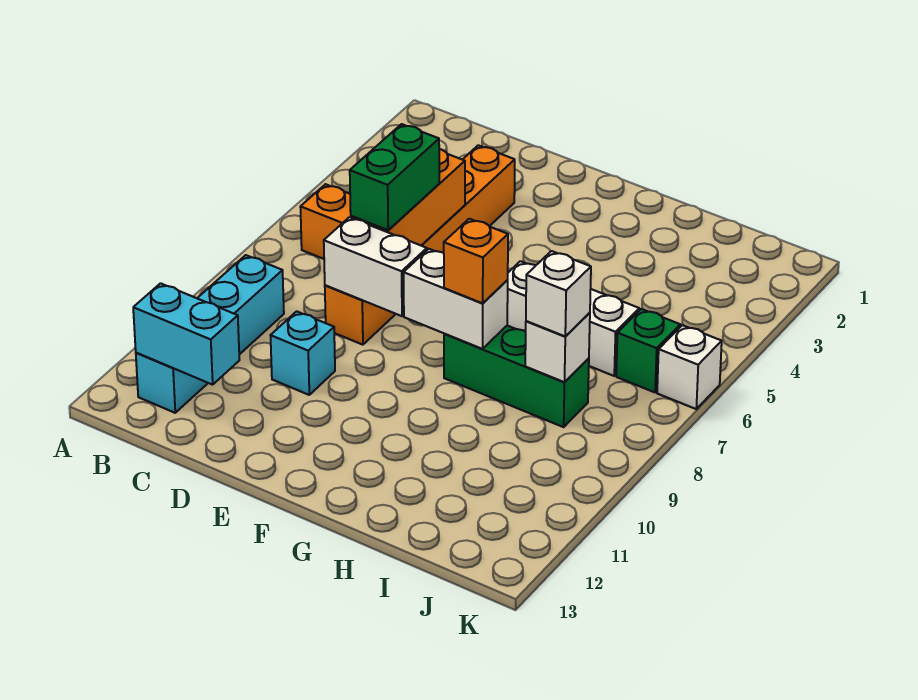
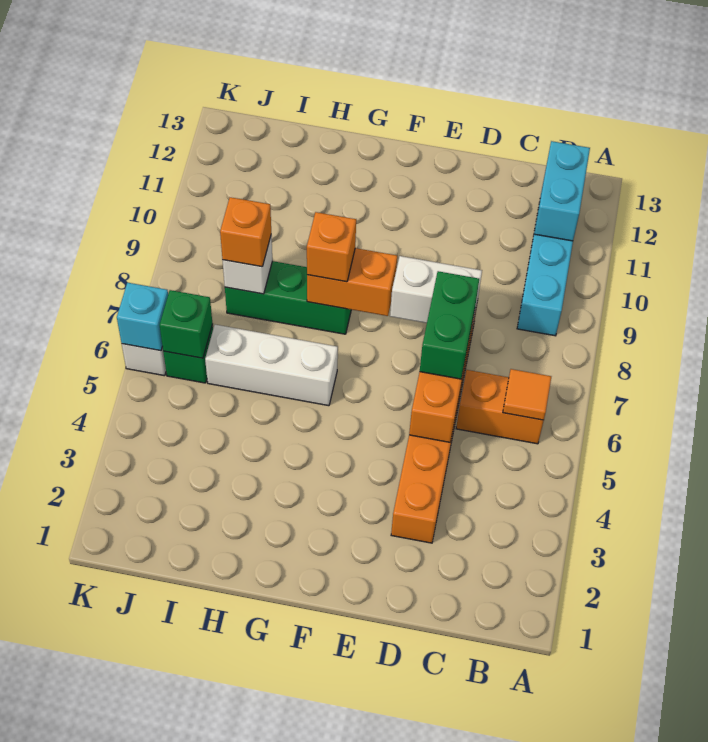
none -> orange tile B6 level 2
cyan brick B12:C12 level 2 -> cyan brick B11:B12 level 2
cyan brick D10 level 1 -> cyan brick K6 level 2
white brick F8:G8 level 2 -> orange brick F8:G8 level 2
white brick I8 level 3 -> orange brick I8 level 3
none -> green brick J6 level 2

